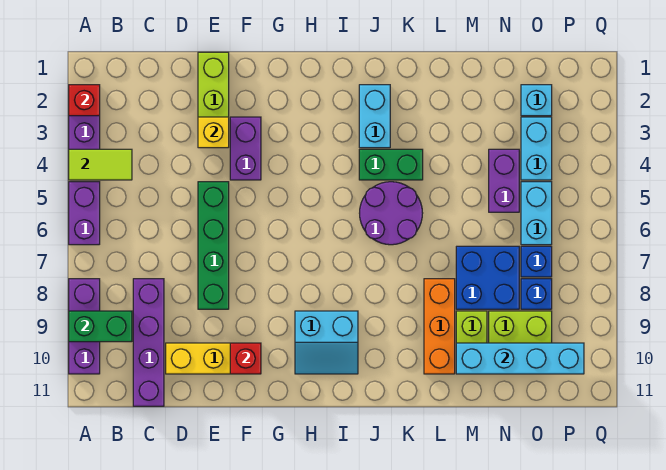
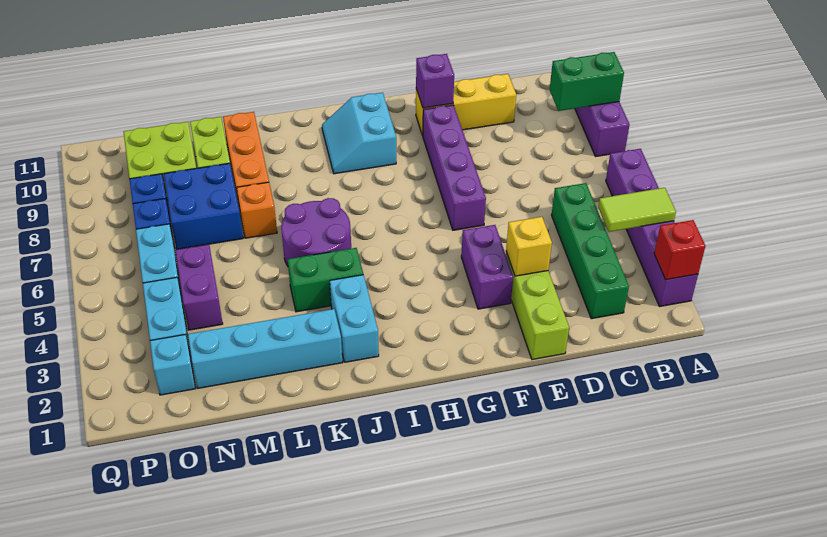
purple brick C8:C11 level 1 -> purple brick F6:F9 level 1
green brick E5:E8 level 1 -> green brick C2:C5 level 1
red brick F10 level 2 -> purple brick F10 level 2
cyan slope H9:I10 level 1 top 9 -> cyan slope H9:I10 level 1 top H
none -> orange brick L7 level 1
cyan brick M10:P10 level 2 -> cyan brick K2:N2 level 1

